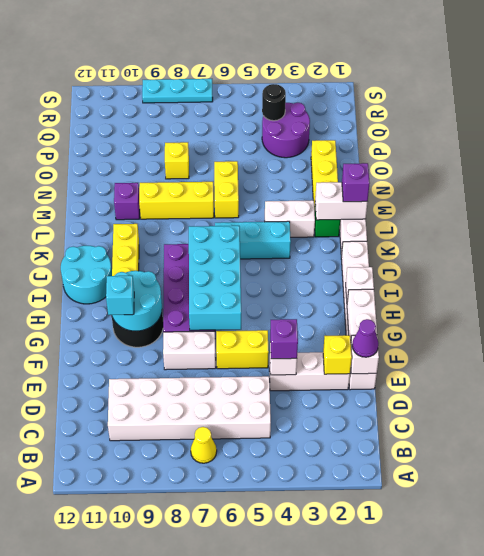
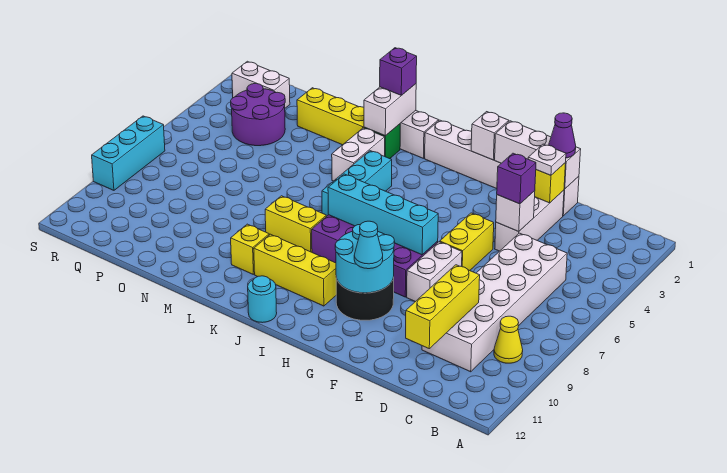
yellow cone B7 level 1 -> yellow cone B9 level 1
none -> white plate E2 level 3
cyan brick G6:J7 level 2 -> cyan brick G7:J7 level 2
cyan brick G10 level 3 -> cyan cone G10 level 3
cyan round brick I11:J12 level 1 -> cyan round brick J12 level 1
yellow brick M6:N6 level 1 -> yellow brick K8:L8 level 1
yellow brick M7:M9 level 1 -> yellow brick D9:D11 level 2
purple brick M10 level 1 -> none
yellow brick O8 level 1 -> yellow brick L10 level 1
none -> white brick Q2:R2 level 1
black round brick Q4 level 2 -> none
cyan plate S7:S9 level 1 -> cyan brick S7:S9 level 1

